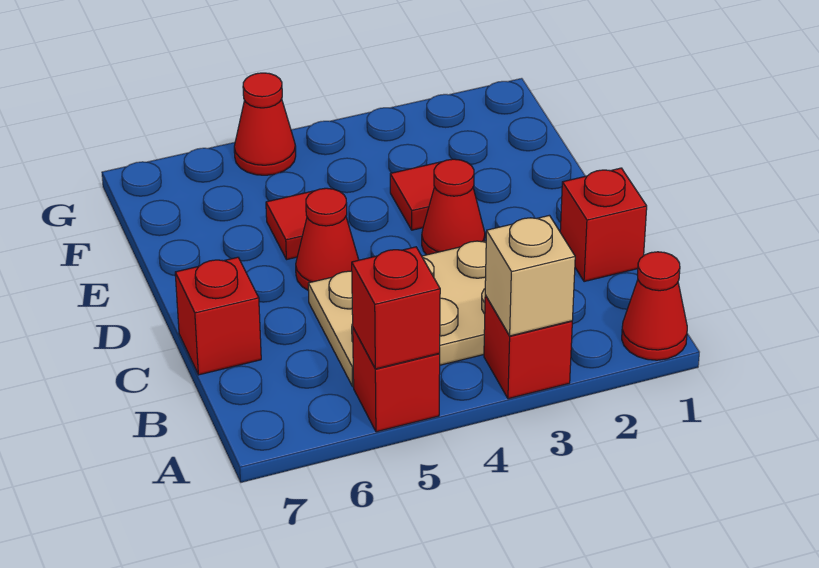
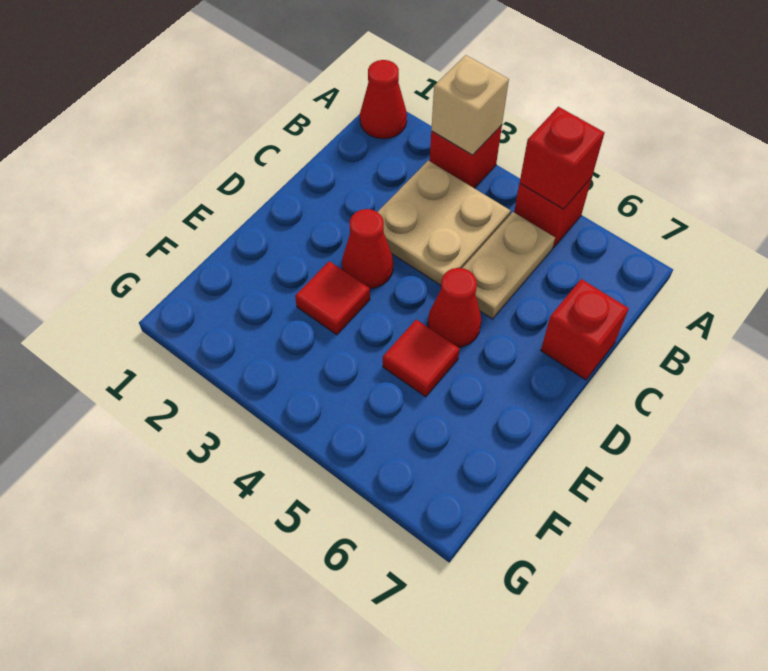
red brick C1 level 1 -> none
red cone G5 level 1 -> none

